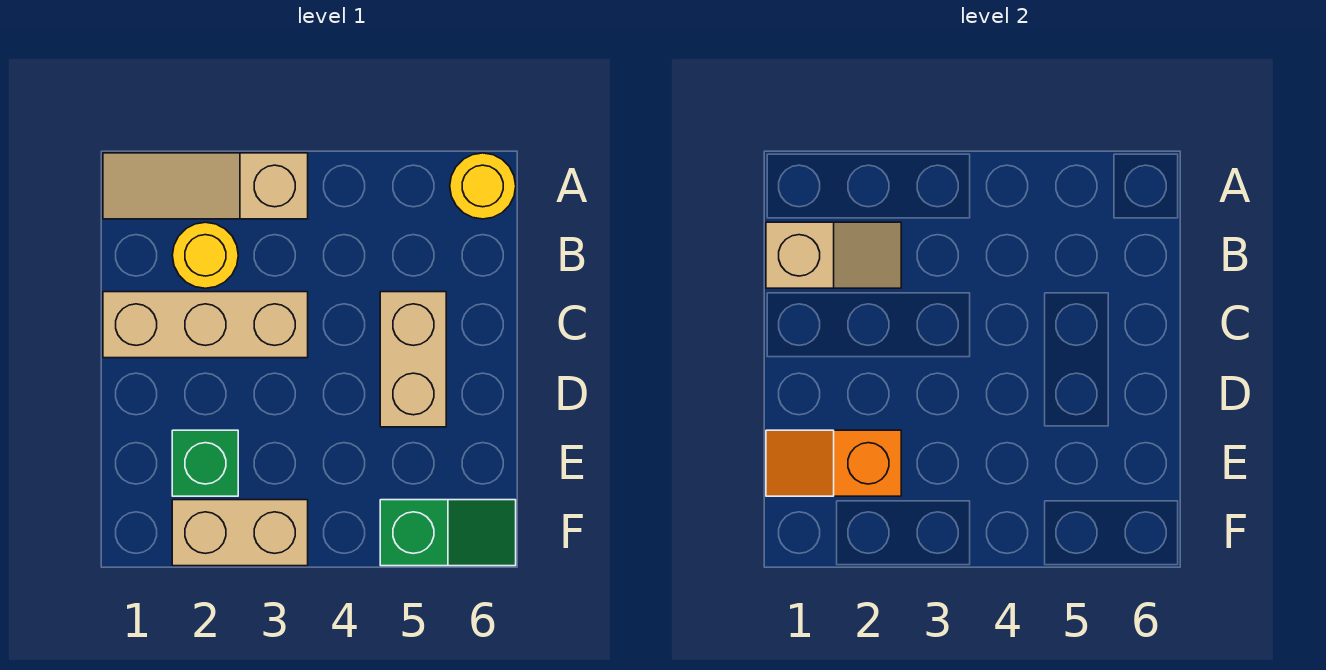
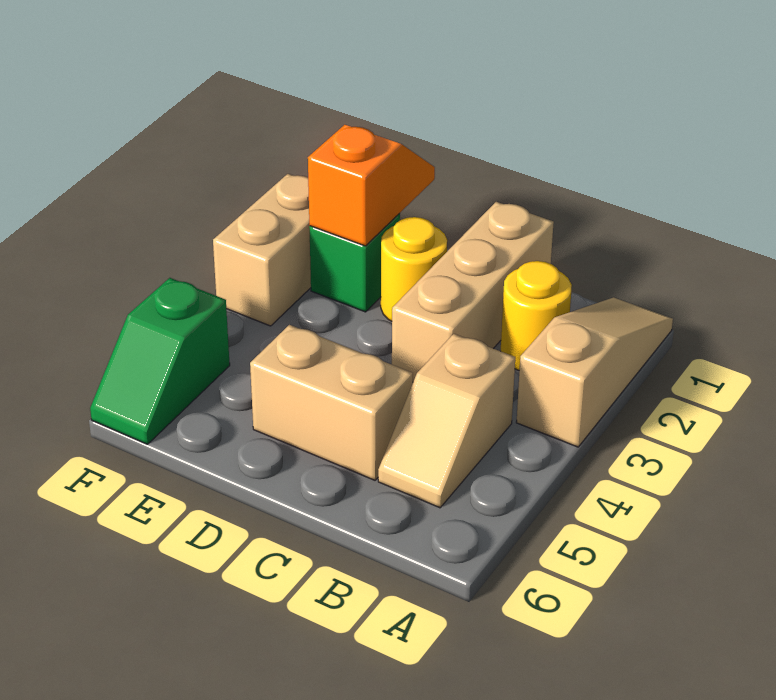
yellow round brick A6 level 1 -> yellow round brick D2 level 1
tan slope B1:B2 level 2 top 1 -> tan slope B4:B5 level 1 top 4

